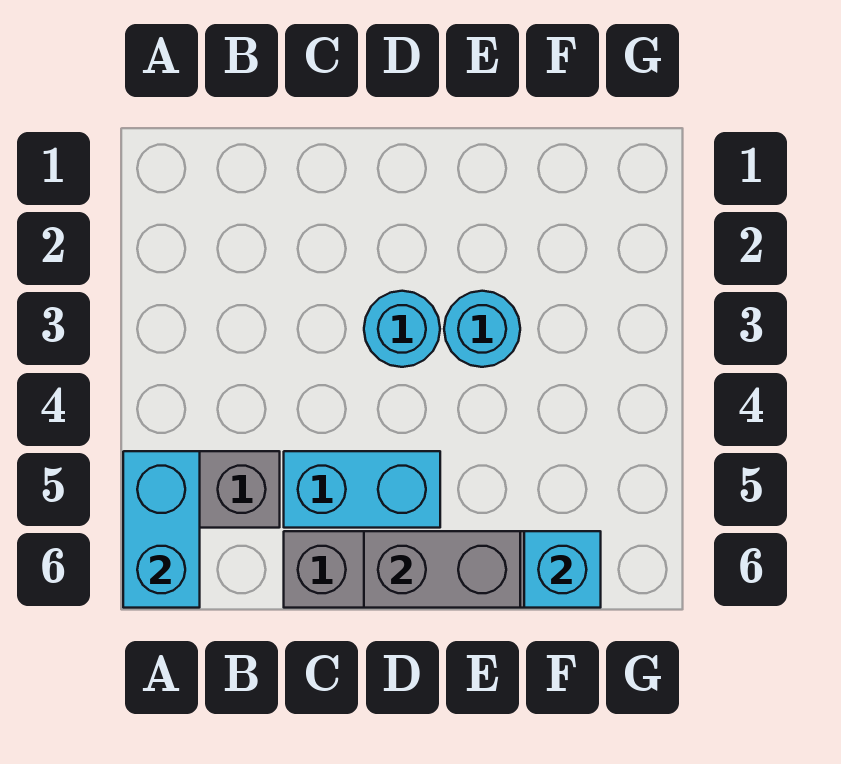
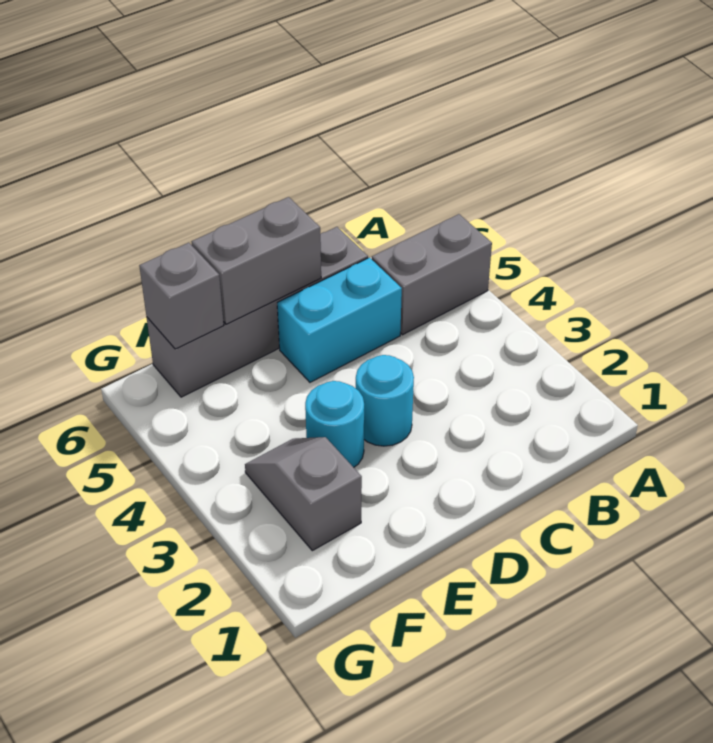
cyan brick A5:A6 level 2 -> none
none -> grey slope F2:F3 level 1 top 2
cyan brick F6 level 2 -> grey brick F6 level 2

